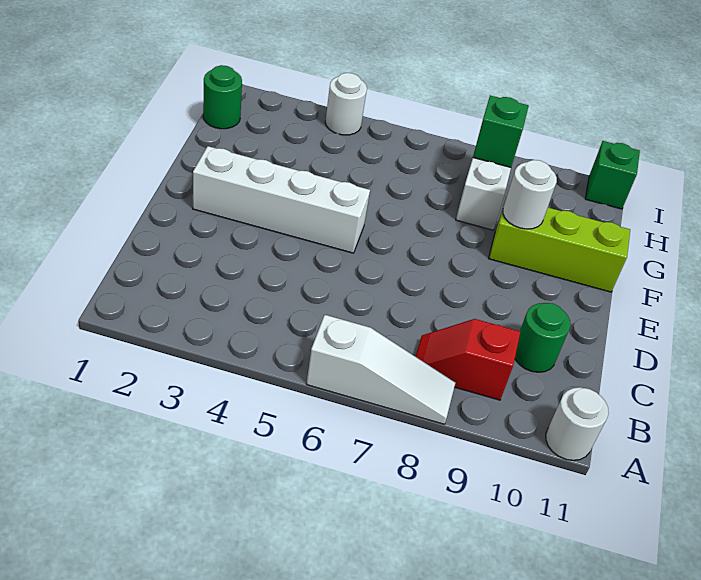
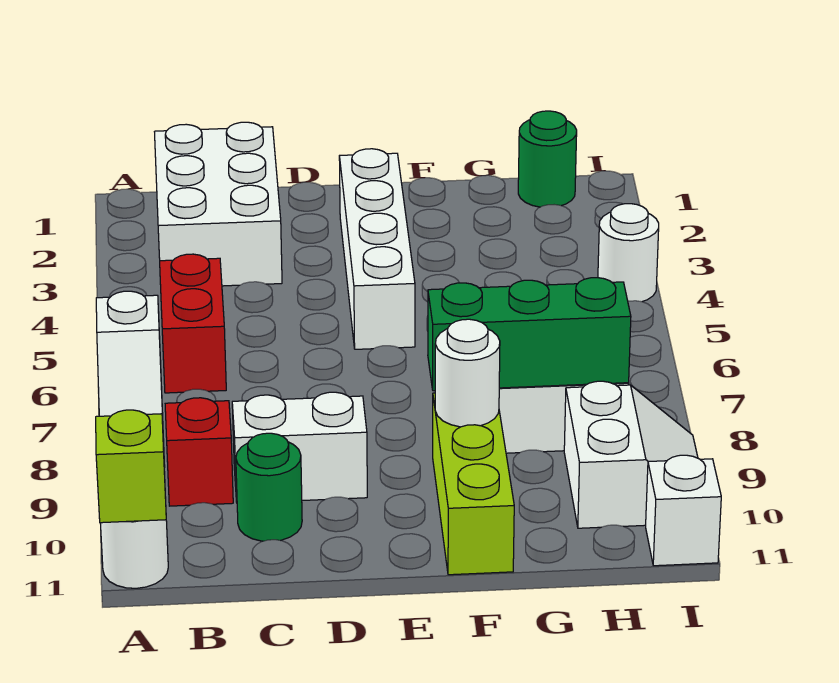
none -> lime brick A11 level 2
none -> white brick B1:C3 level 1
none -> red brick B5:B6 level 1
none -> white brick C9:D9 level 1
green brick H8 level 2 -> green brick F8:H8 level 2
none -> white slope H9:I10 level 1 top H
green brick I11 level 1 -> white brick I11 level 1

